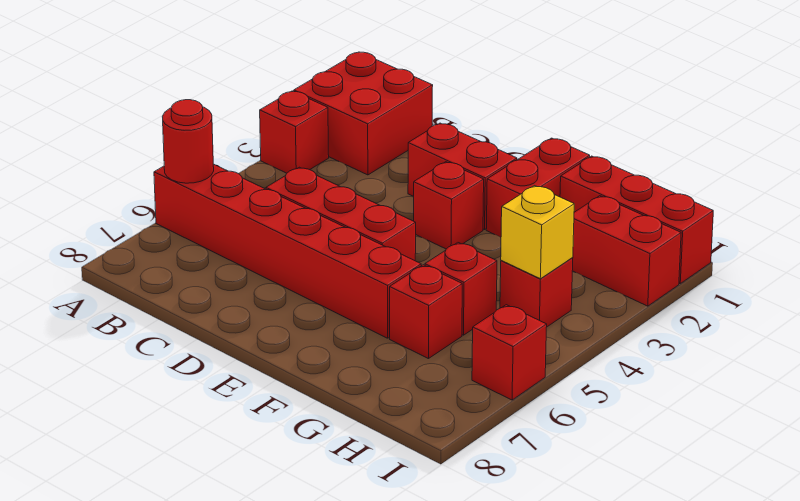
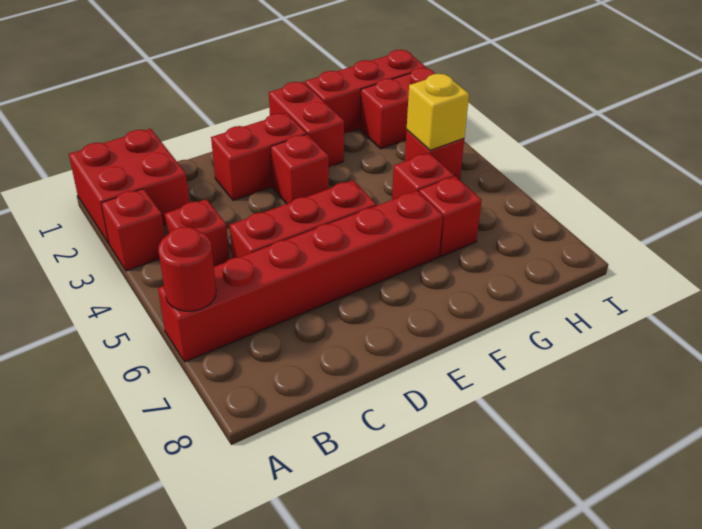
red brick I6 level 1 -> red brick B4 level 1

